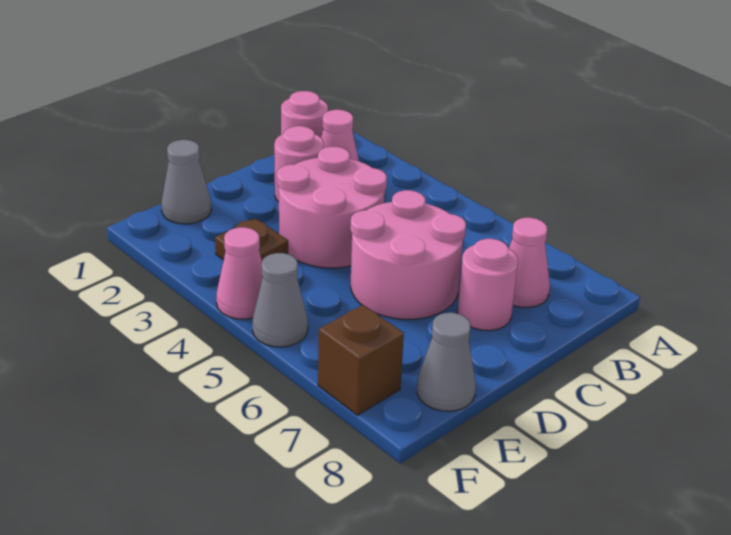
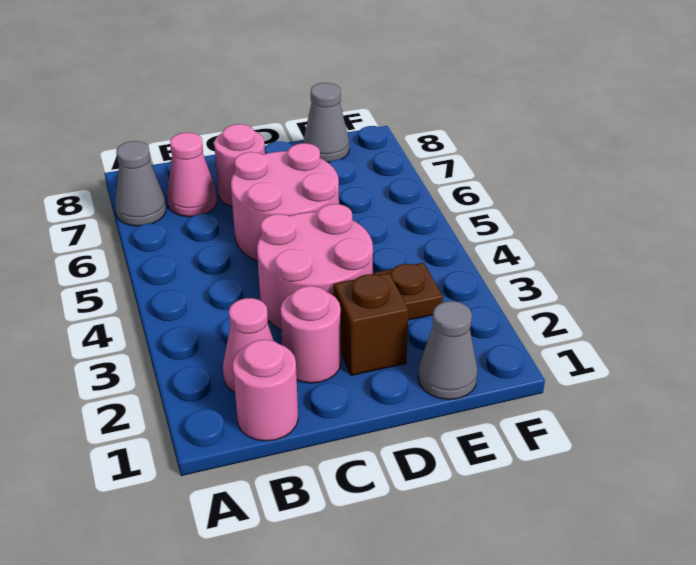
pink cone F4 level 1 -> none
grey cone F5 level 1 -> grey cone A7 level 1
brown brick F7 level 1 -> brown brick D2 level 1

